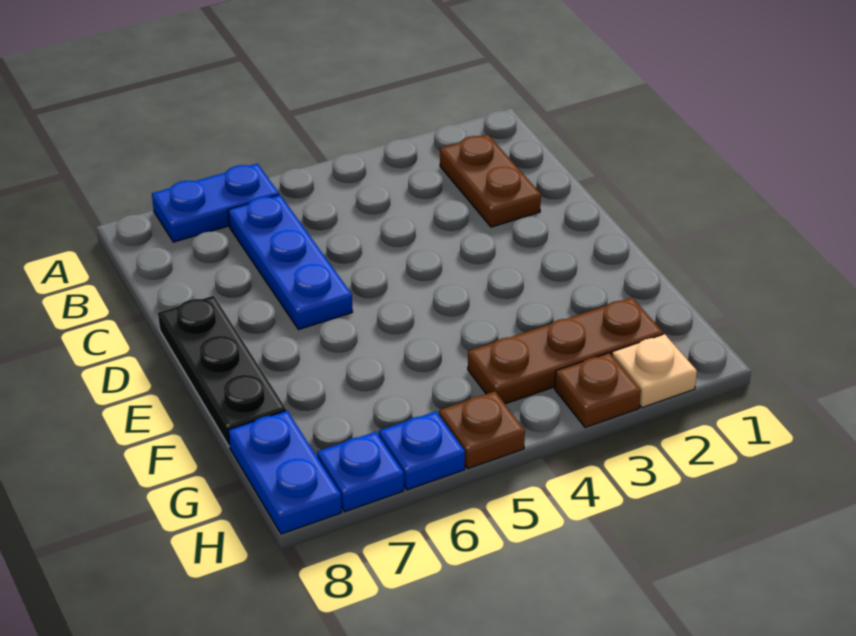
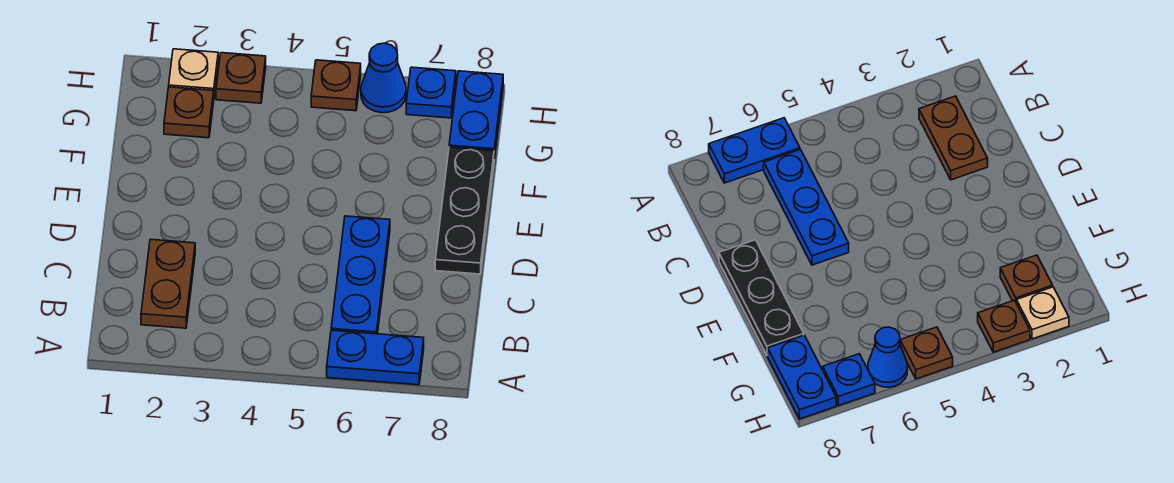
brown plate G2:G4 level 1 -> brown plate G2 level 1
blue plate H6 level 1 -> blue cone H6 level 1

